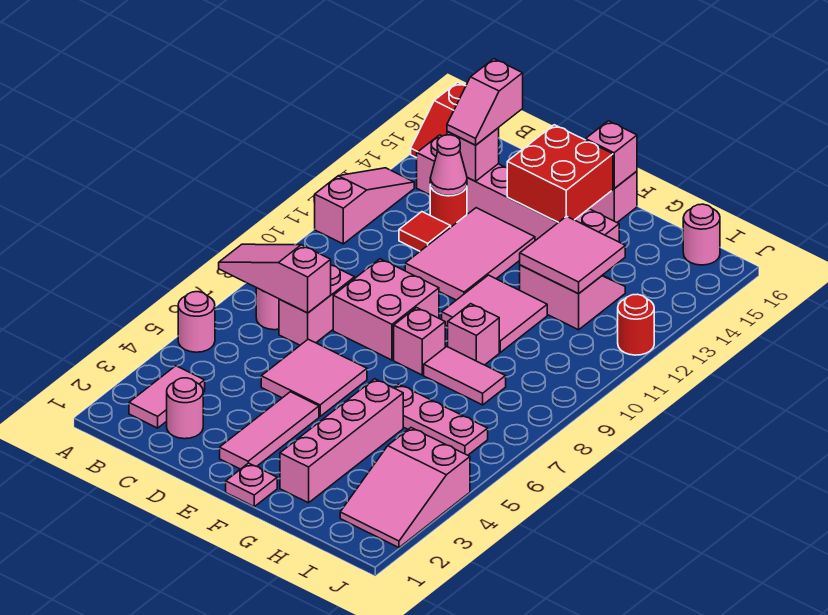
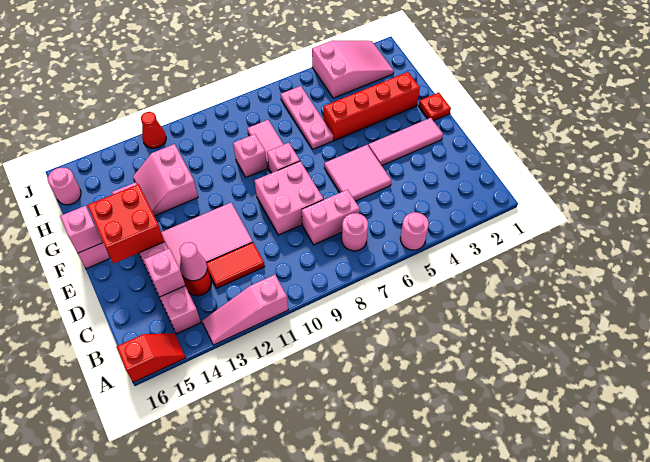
pink slope A7:C7 level 2 top C -> none
pink tile B2:B3 level 1 -> none
pink round brick C2 level 1 -> none
red tile C12 level 1 -> red tile C11:C12 level 1
pink slope C14:C15 level 3 top 15 -> none
pink plate F1 level 1 -> red plate F1 level 1
pink tile F10:G11 level 1 -> none
pink brick G2:G5 level 1 -> red brick G2:G5 level 1
pink tile G12:H13 level 2 -> none
red round brick J12 level 1 -> red cone J12 level 1

